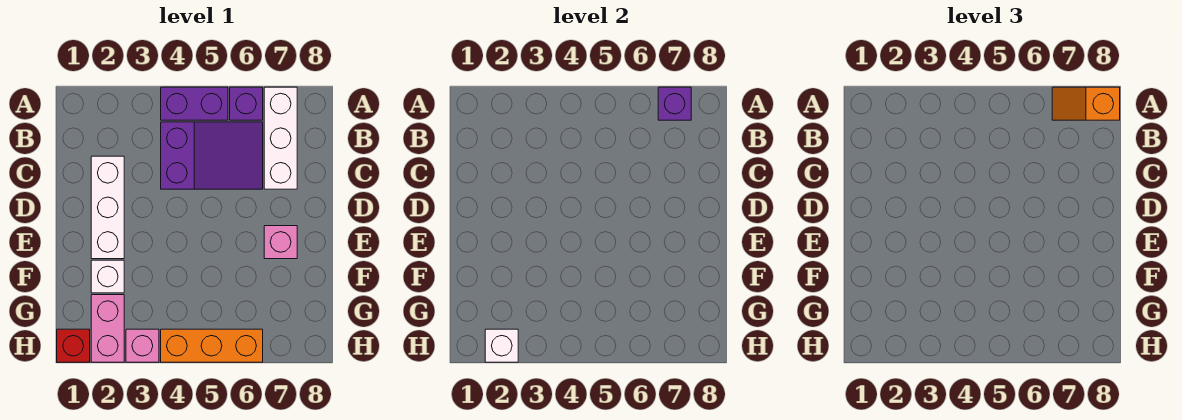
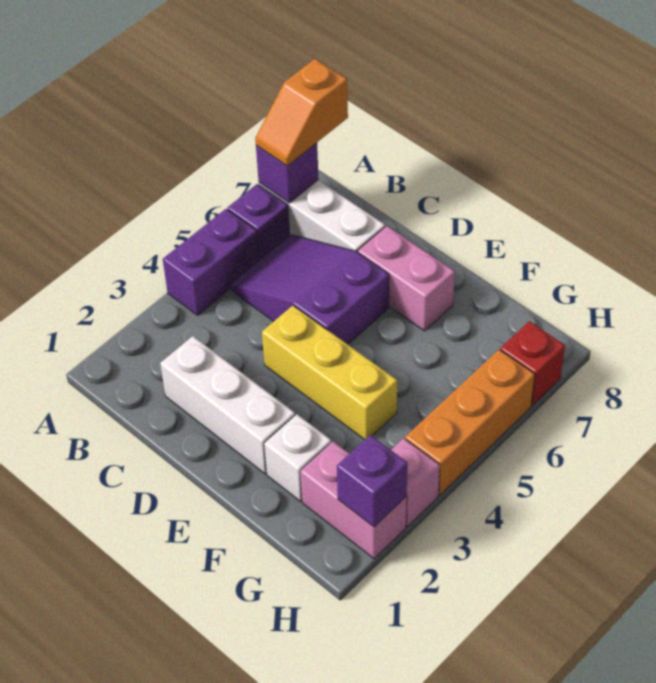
purple slope B4:C6 level 1 top 4 -> purple slope B5:D6 level 1 top D
none -> yellow brick D4:F4 level 1
pink brick E7 level 1 -> pink brick D7:E7 level 1
red brick H1 level 1 -> red brick H7 level 1
white brick H2 level 2 -> purple brick H2 level 2

